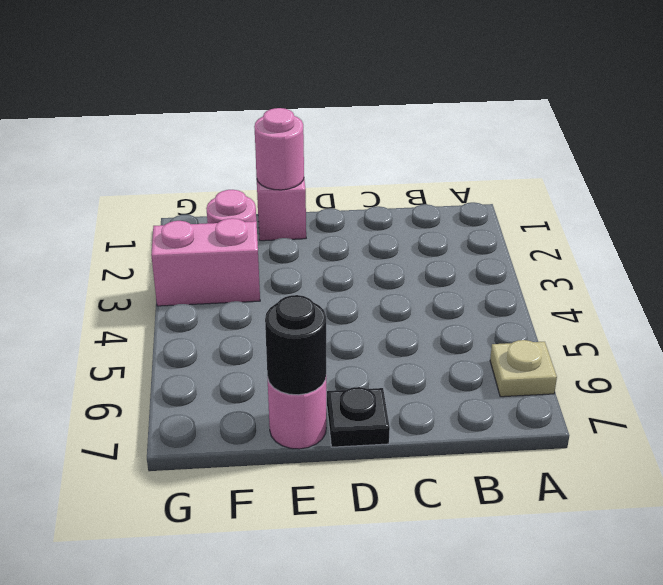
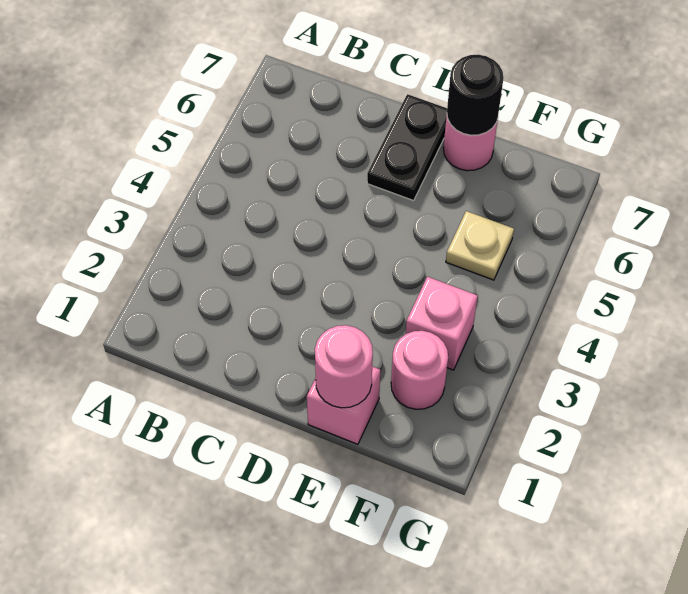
tan plate A6 level 1 -> tan plate F5 level 1
black plate D7 level 1 -> black plate D6:D7 level 1
pink brick F3:G3 level 1 -> pink brick F3 level 1

